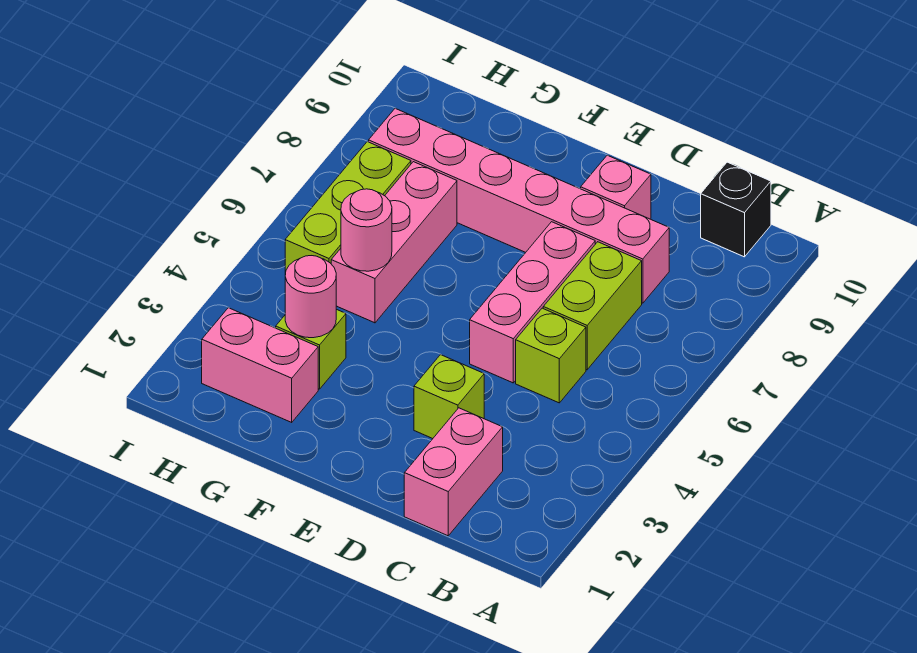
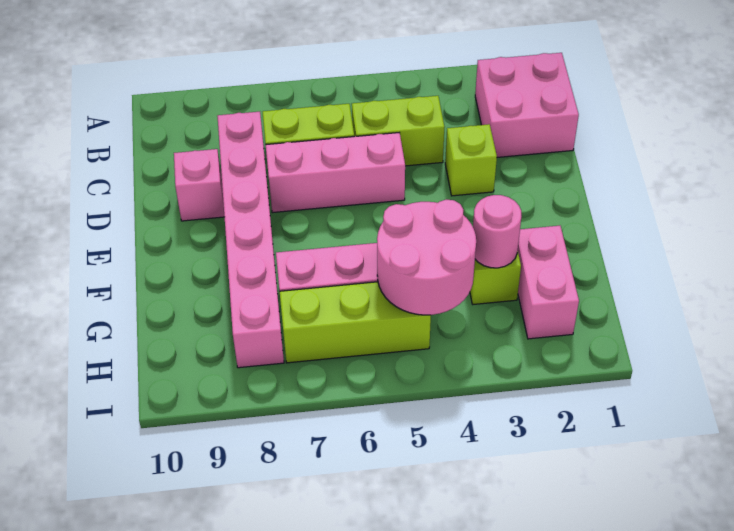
black brick B10 level 1 -> none
pink brick C1:C2 level 1 -> pink brick B1:C2 level 1
lime brick C5 level 1 -> lime brick C4:C5 level 1
pink round brick G5 level 2 -> pink round brick G4:H5 level 2

